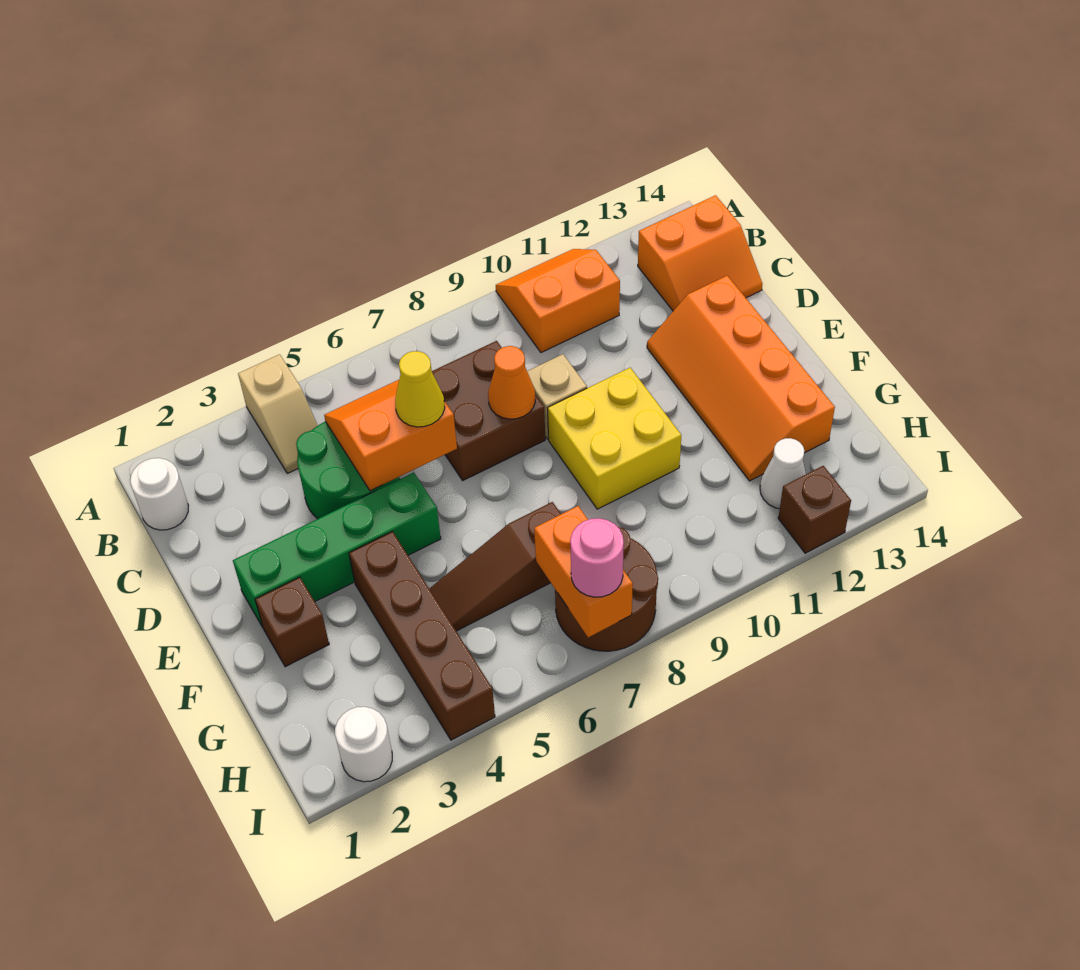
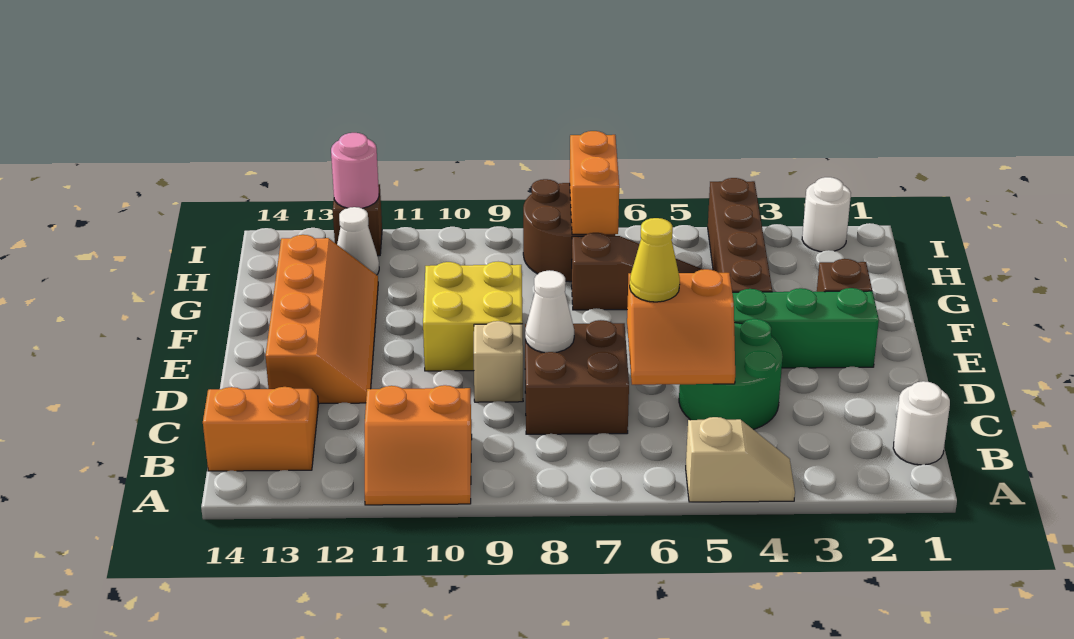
tan slope A4:B4 level 1 top A -> tan slope A4:A5 level 1 top 5
orange cone D8 level 2 -> white cone D8 level 2
pink round brick I7 level 3 -> pink round brick I12 level 2

